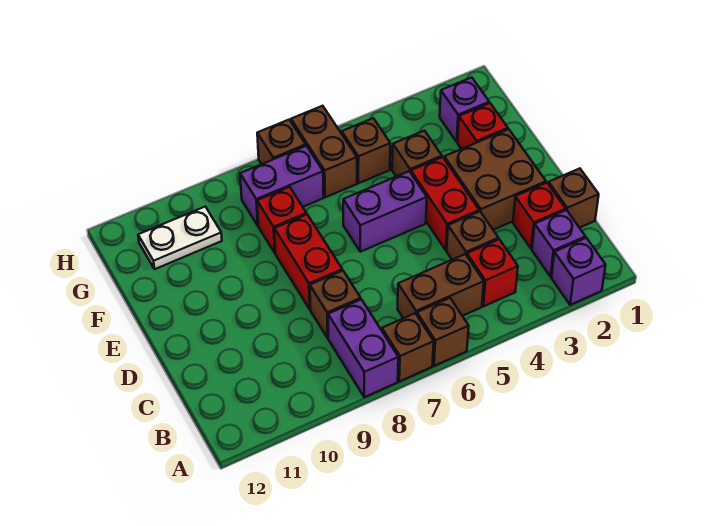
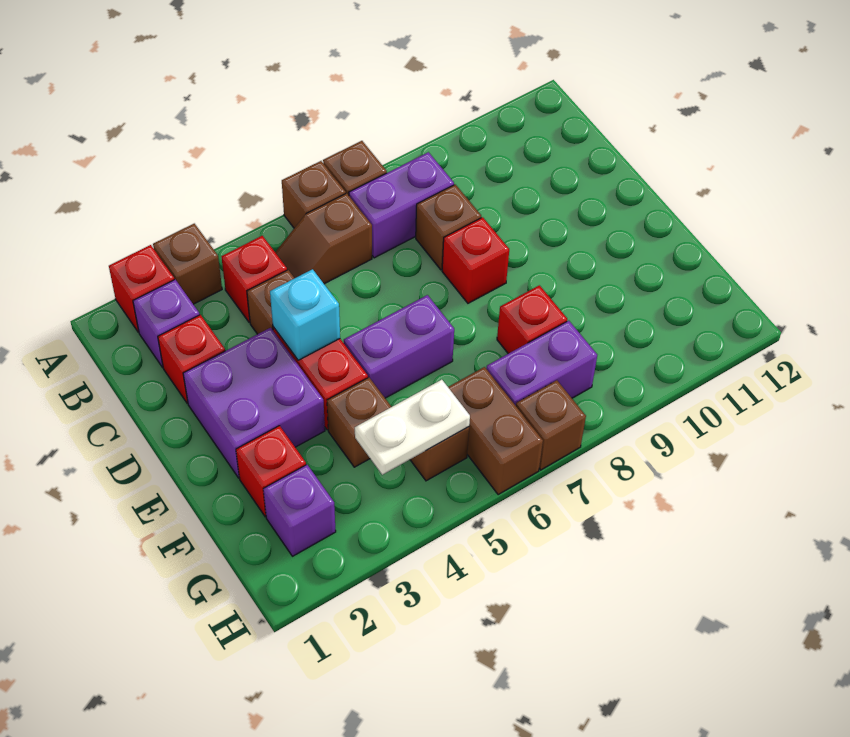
purple brick A2 level 1 -> red brick A2 level 1
purple brick A8:B8 level 1 -> purple brick B7:B8 level 1
brown brick B5:B6 level 1 -> brown slope B5:B6 level 1 top 6
brown brick C1 level 1 -> brown brick A3 level 1
brown brick D2:E3 level 1 -> purple brick D2:E3 level 1
none -> cyan brick D4 level 2
red brick D8:E8 level 1 -> red brick D8 level 1
white plate G10:G11 level 1 -> white plate G4:G5 level 2

